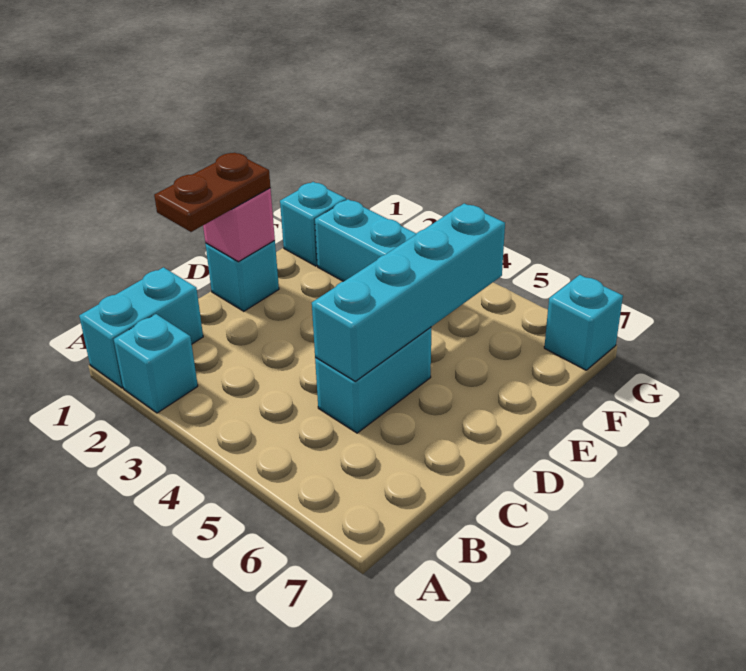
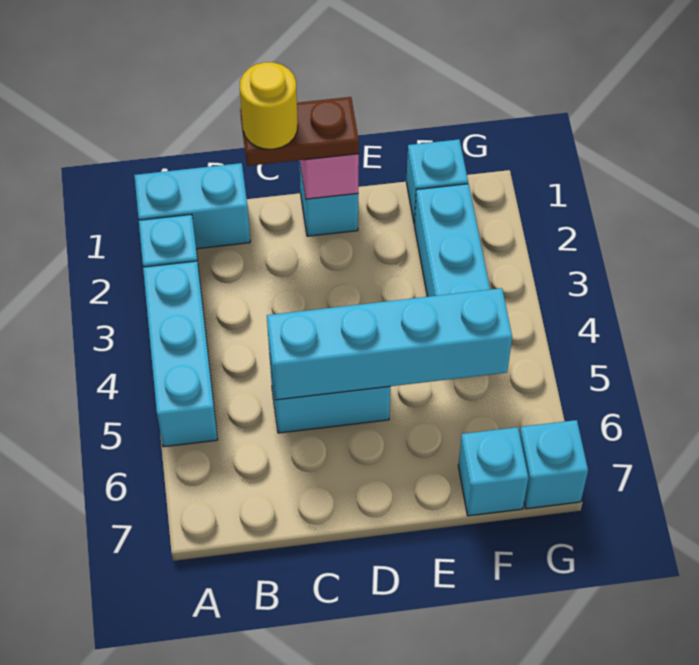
none -> cyan brick A3:A5 level 1
none -> yellow round brick C1 level 4
none -> cyan brick F7 level 1

